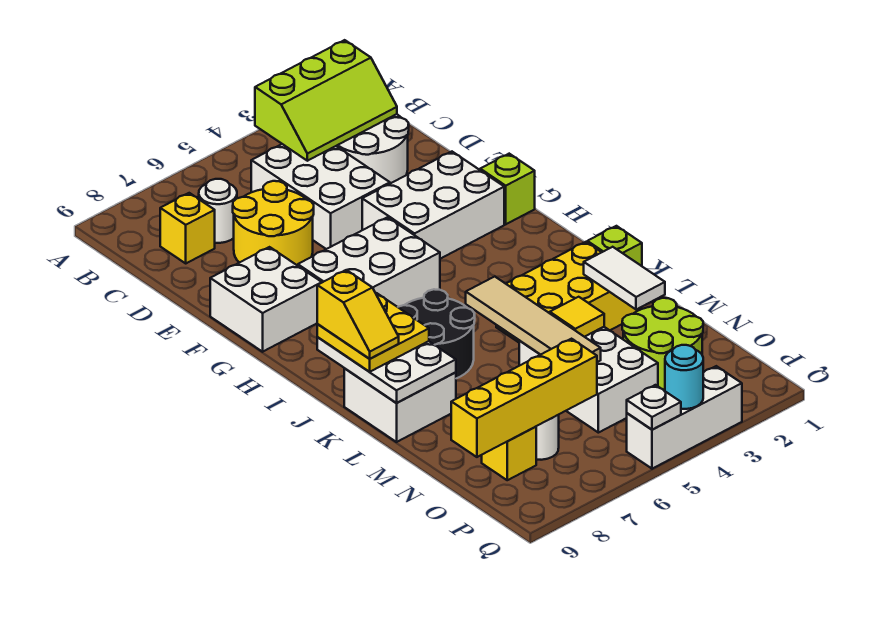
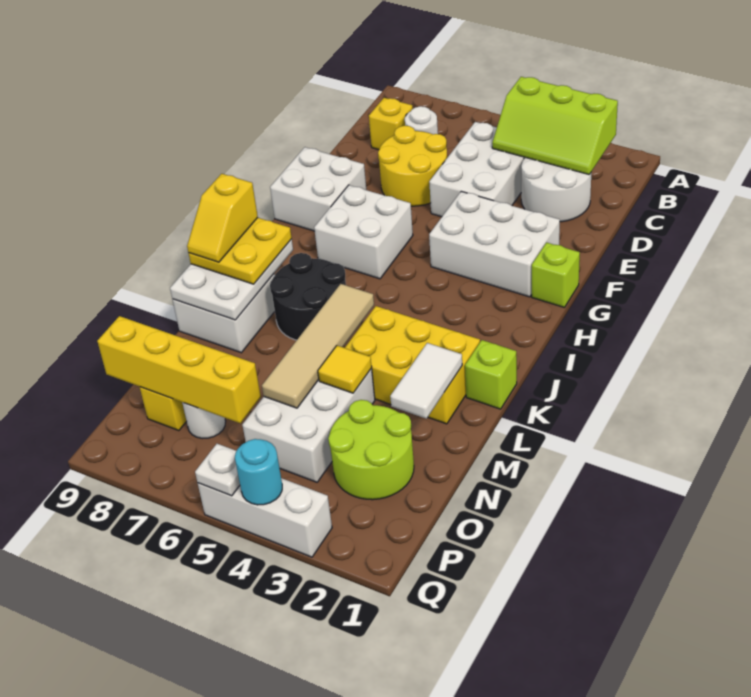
white brick G5:H7 level 1 -> white brick G6:H7 level 1

